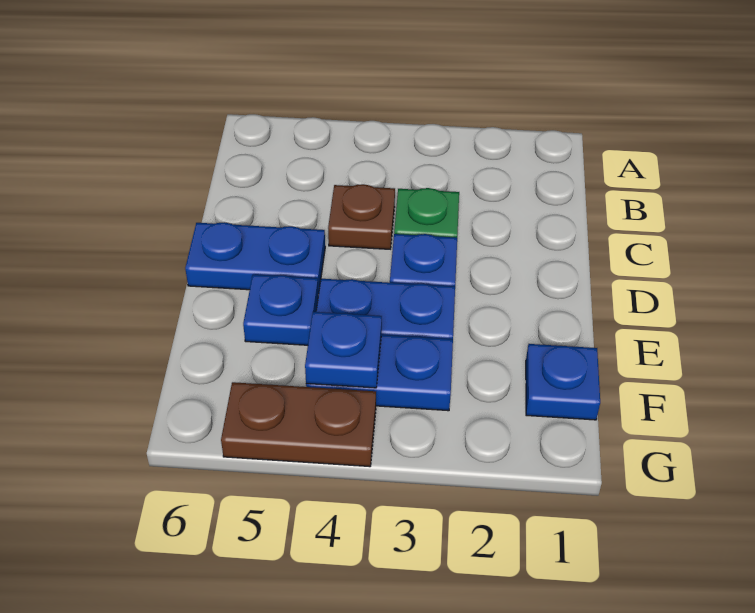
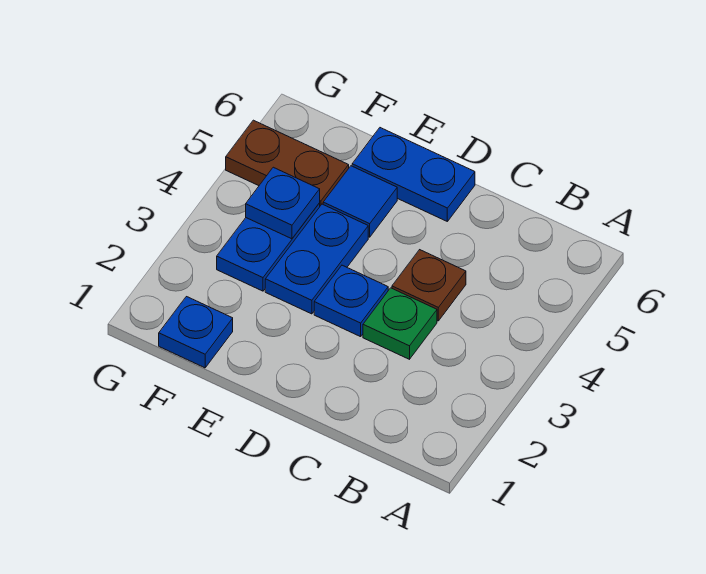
blue plate D5:D6 level 1 -> blue plate D6:E6 level 1
blue plate E5 level 1 -> blue tile E5 level 1
brown plate G4:G5 level 1 -> brown plate F5:G5 level 1

